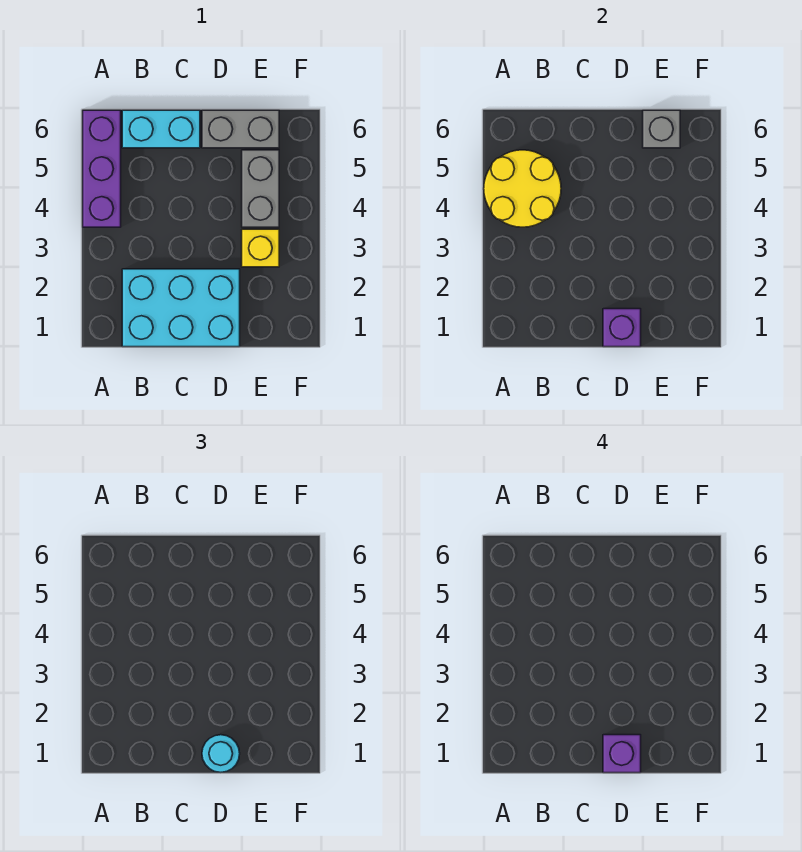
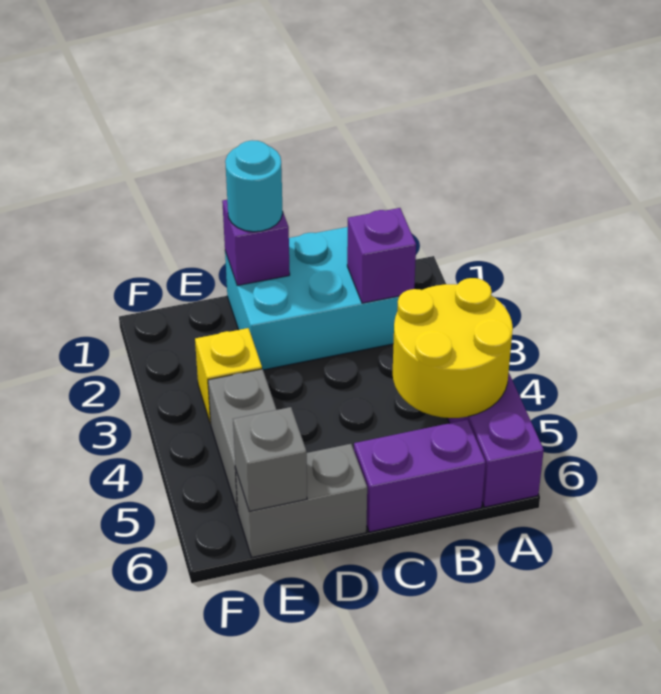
cyan brick B6:C6 level 1 -> purple brick B6:C6 level 1
purple brick D1 level 4 -> purple brick B2 level 2

